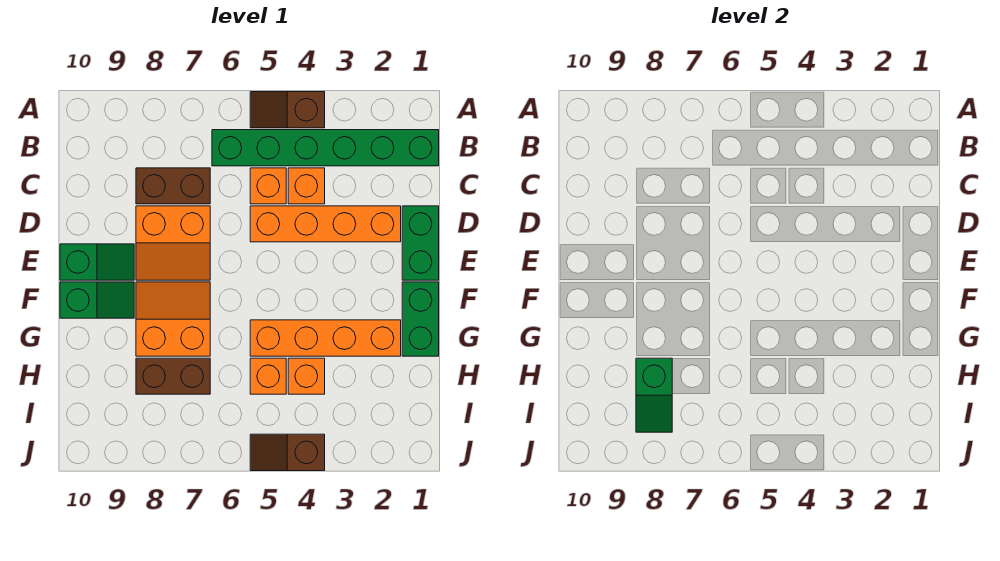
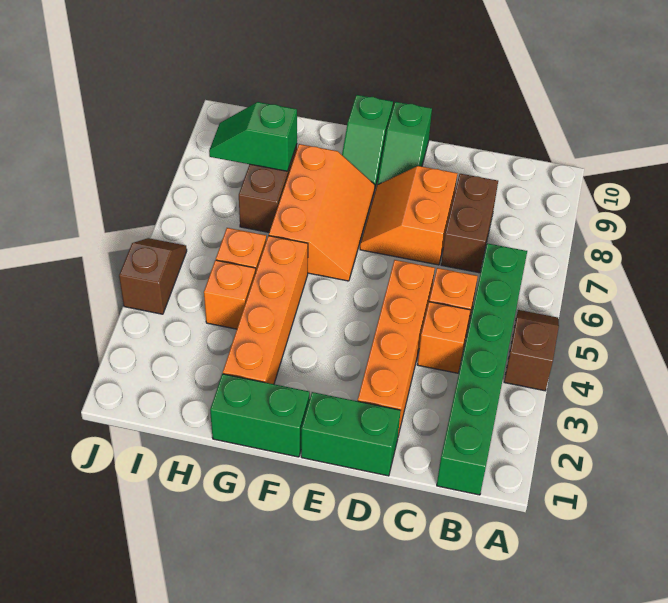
orange slope F7:G8 level 1 top G -> orange slope F6:G8 level 1 top G

